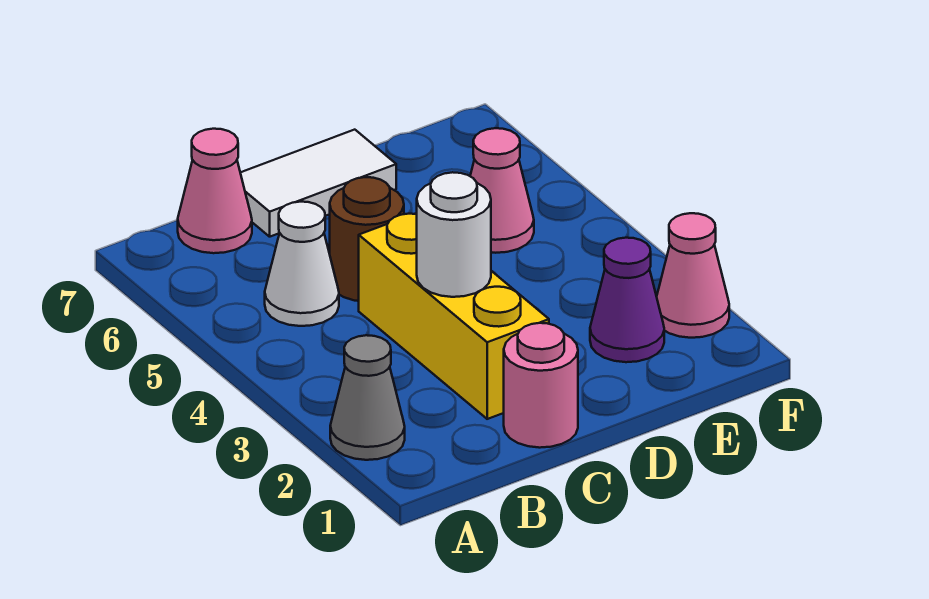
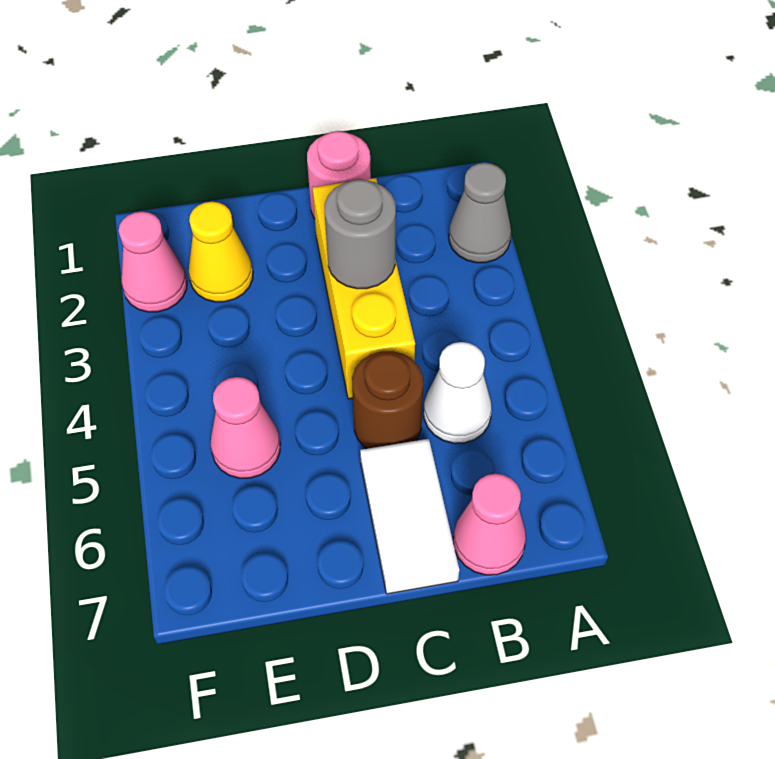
white round brick C3 level 2 -> grey round brick C3 level 2
white tile C7:D7 level 1 -> white tile C6:C7 level 1
purple cone E2 level 1 -> yellow cone E2 level 1

